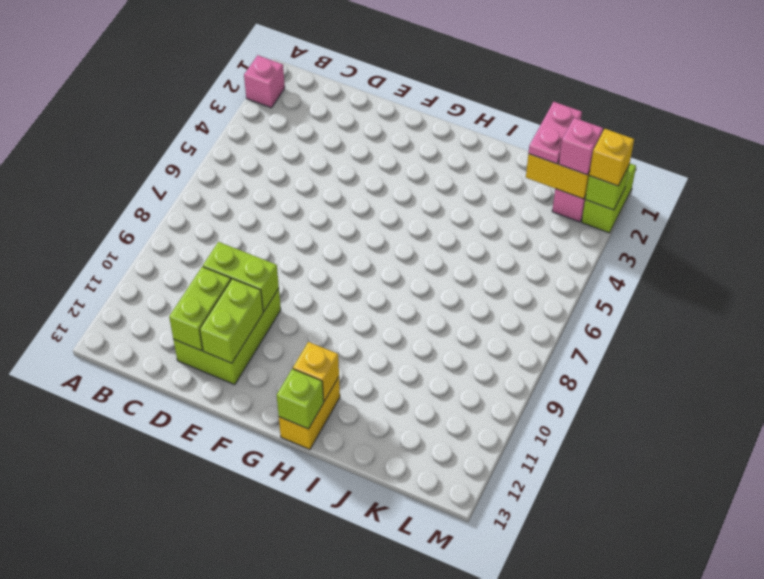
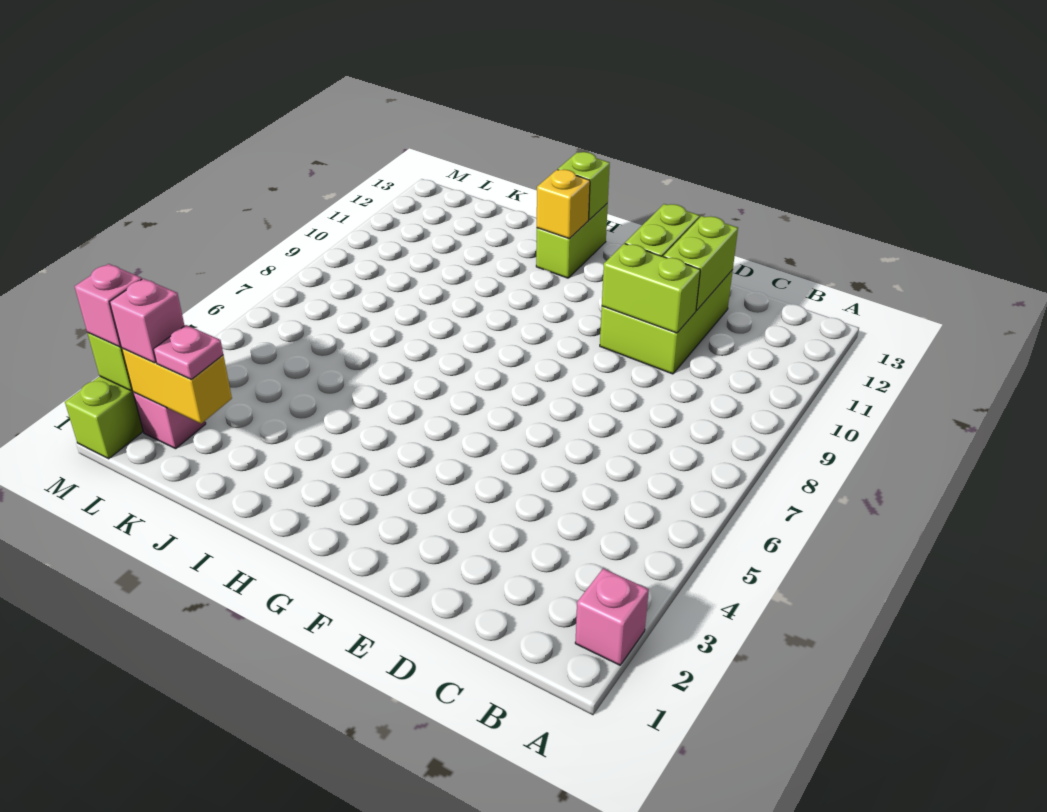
yellow brick H12:H13 level 1 -> lime brick H12:H13 level 1
pink plate K1:K2 level 3 -> pink plate K2 level 3
yellow brick M2 level 3 -> pink brick M2 level 3

